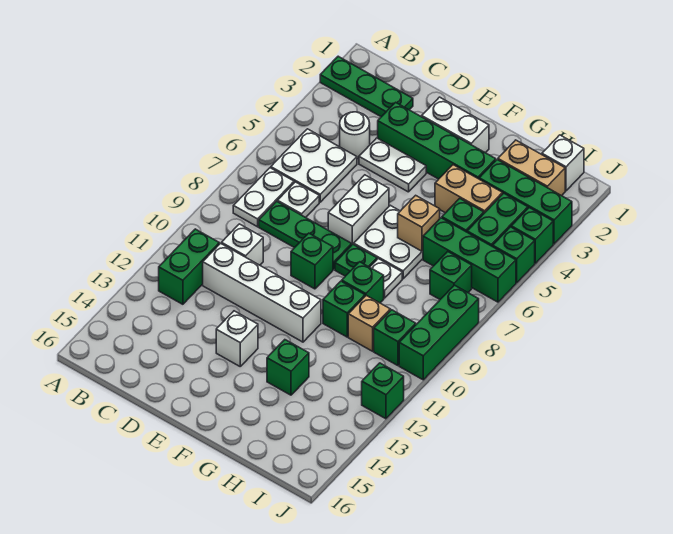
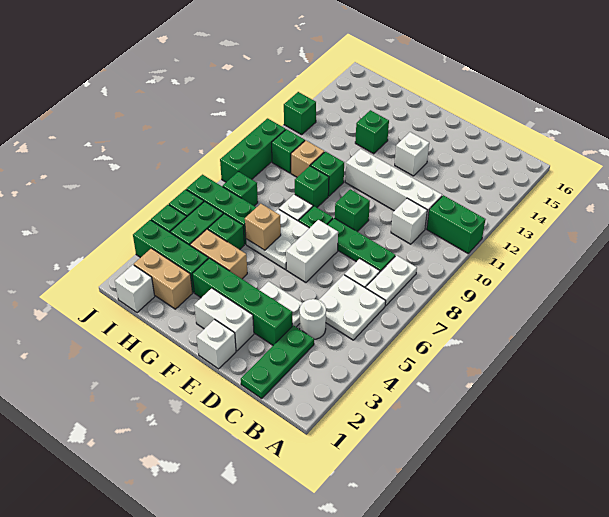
green plate A2:C2 level 1 -> green plate C1:C3 level 1
green brick B11:B12 level 1 -> green brick A11:B11 level 1
none -> white brick E1 level 1

